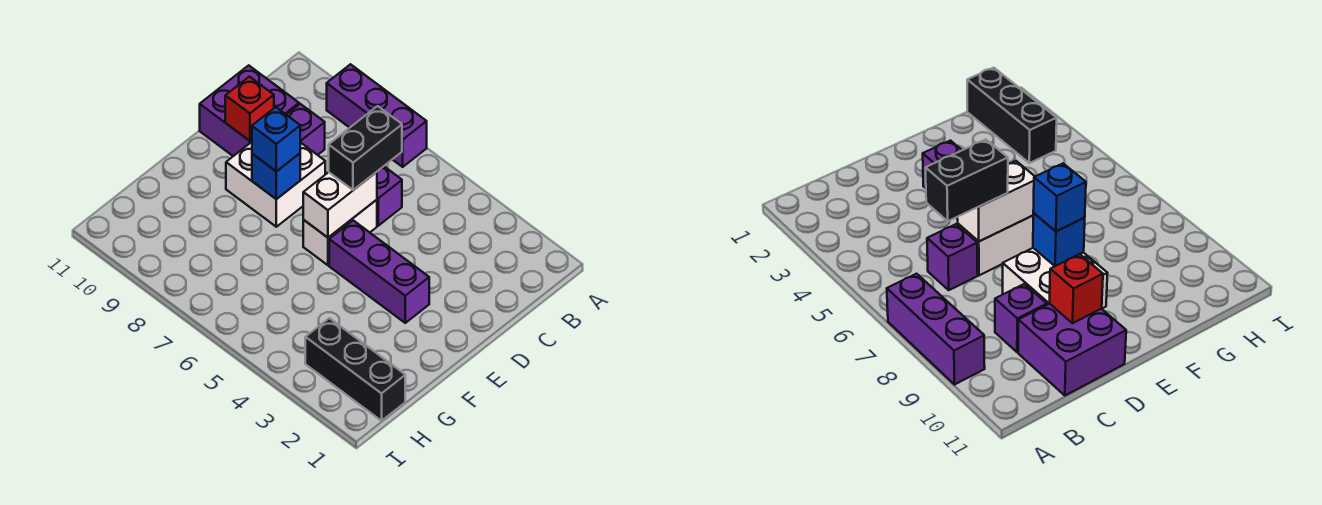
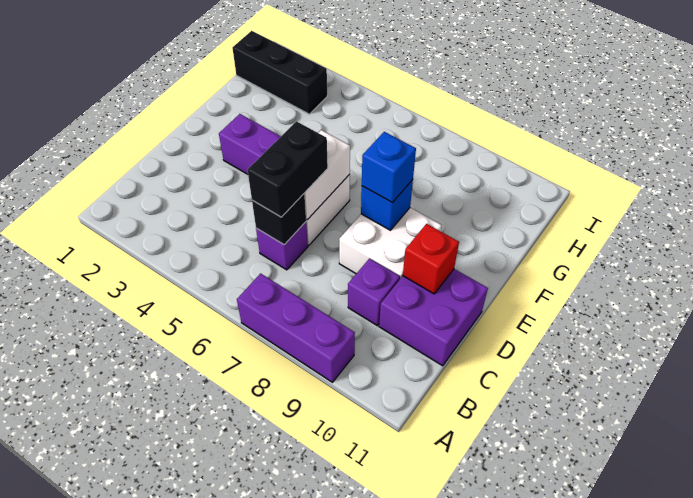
none -> black brick C6 level 2

